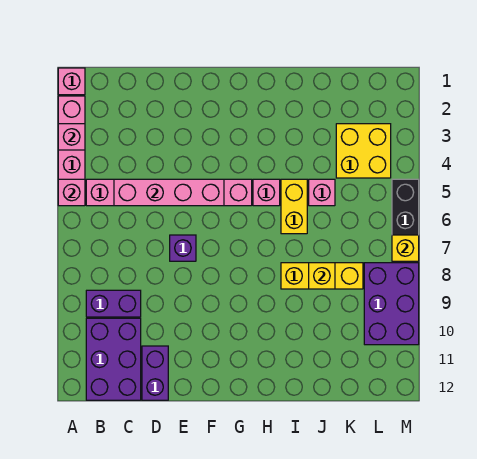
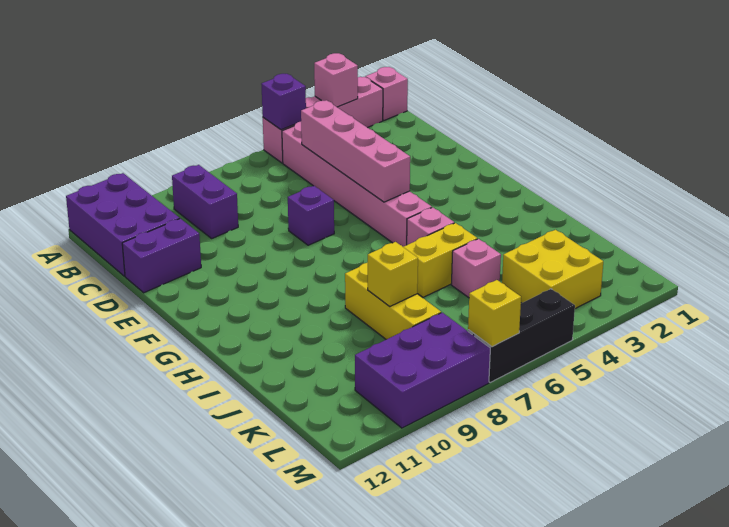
pink brick A5 level 2 -> purple brick A5 level 2
purple brick B10:C12 level 1 -> purple brick A11:C12 level 1

